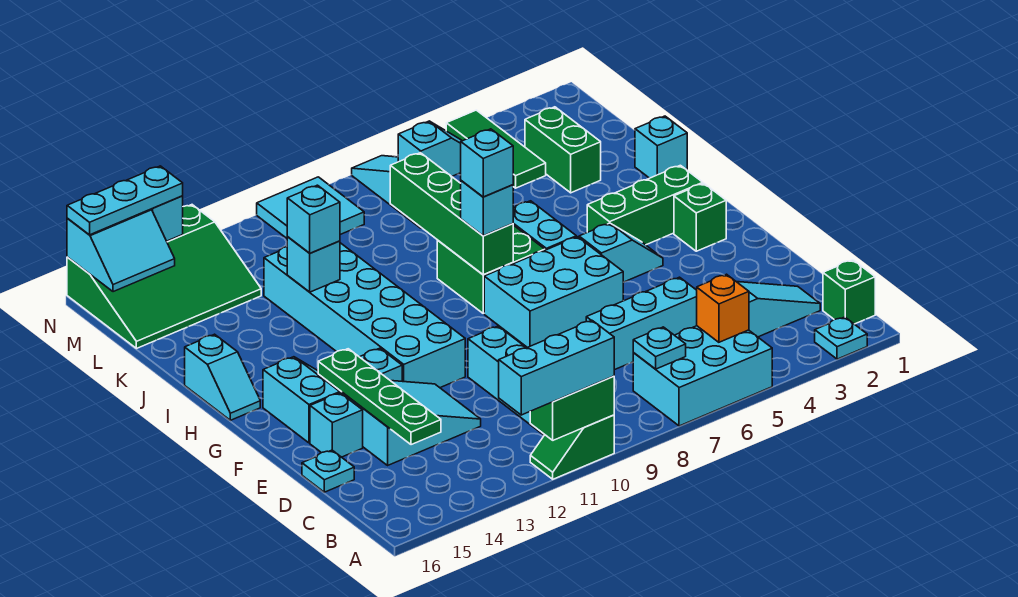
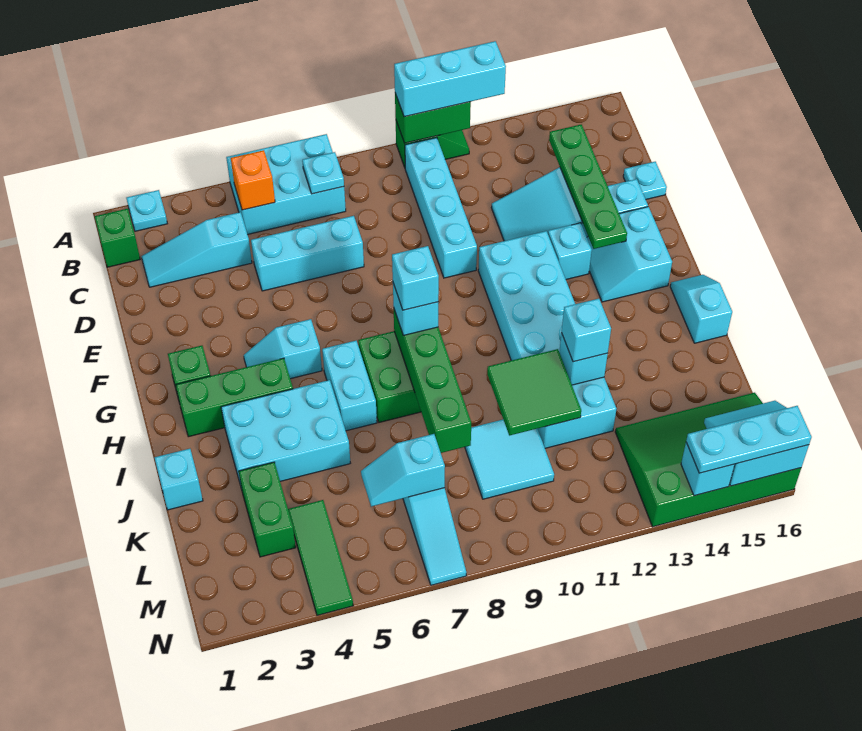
cyan brick F6:G8 level 1 -> cyan brick I3:J5 level 1
none -> green tile J10:K11 level 2
cyan tile M9:N10 level 1 -> cyan tile K9:L10 level 1

